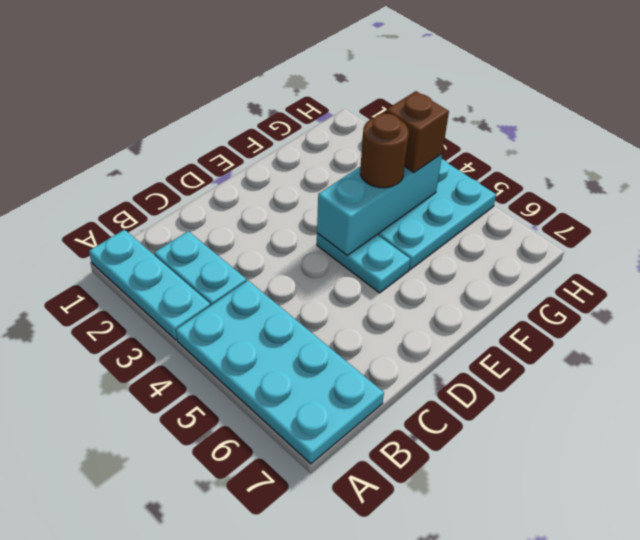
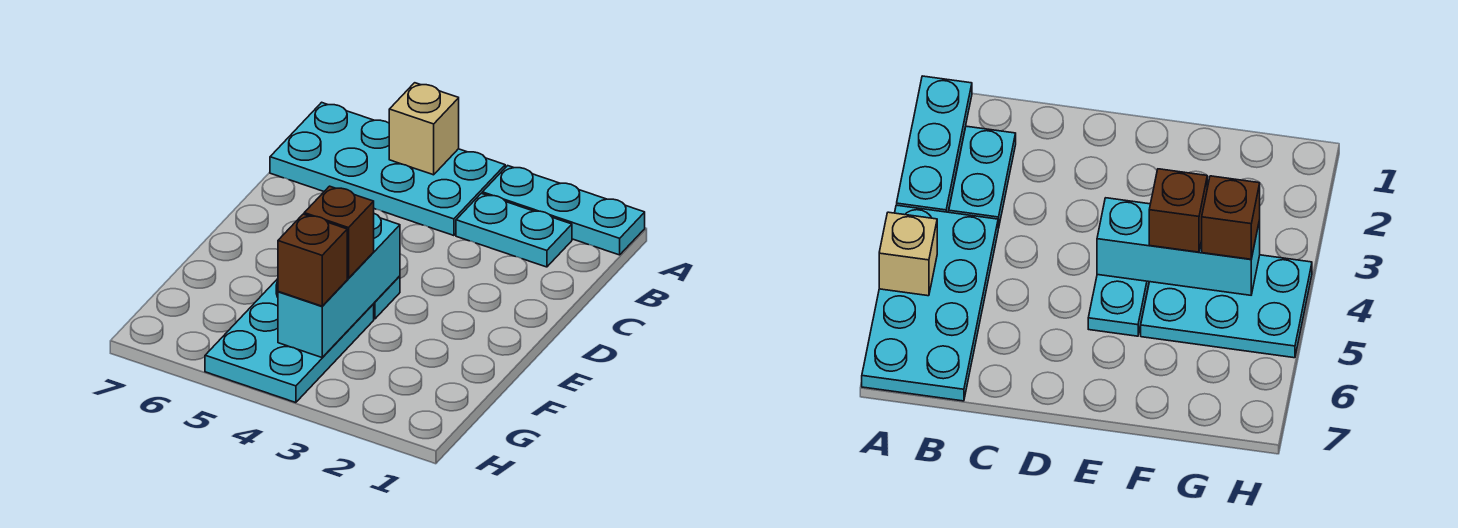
none -> tan brick A5 level 2
brown round brick F4 level 3 -> brown brick F4 level 3

